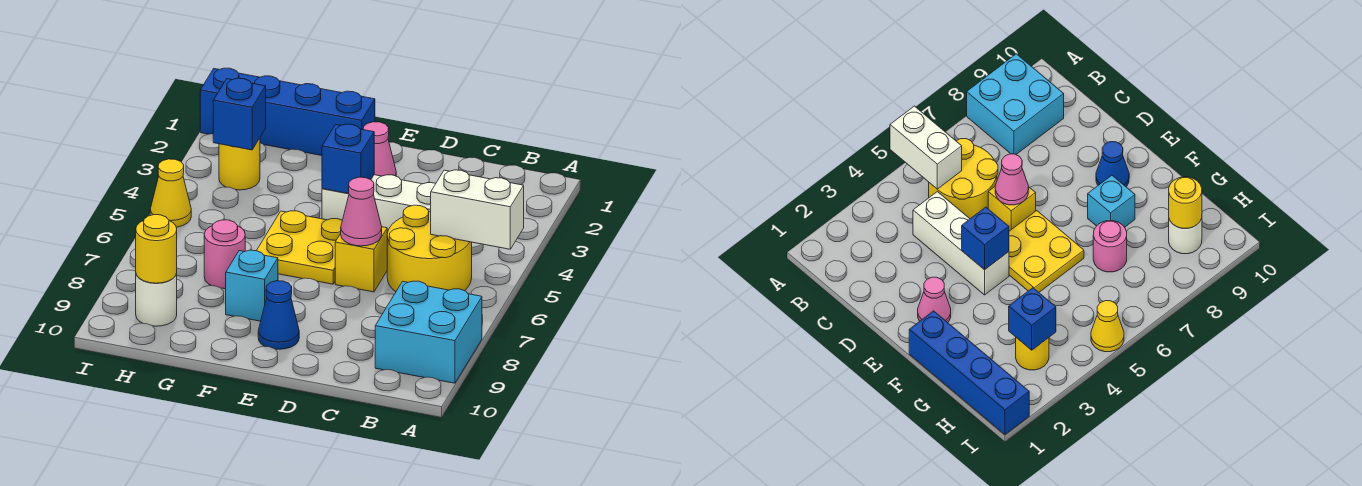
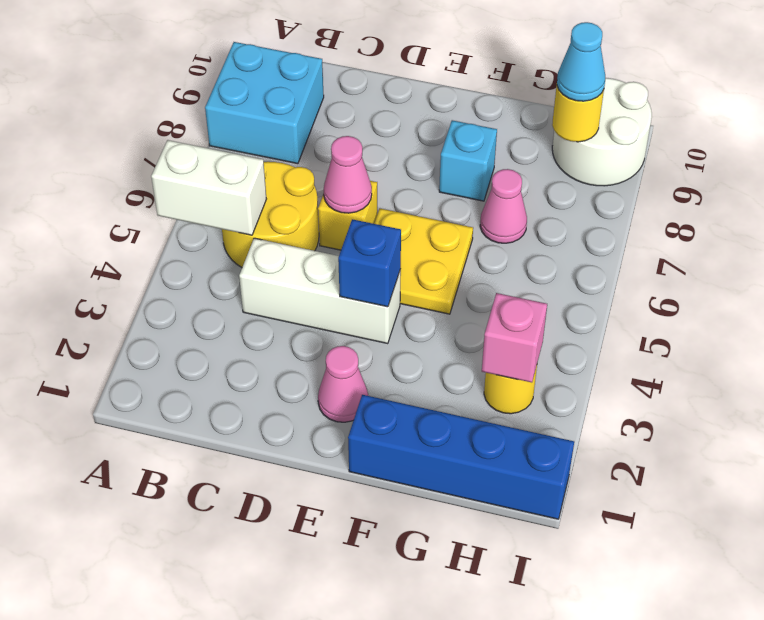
blue cone E9 level 1 -> none
pink round brick G7 level 1 -> pink cone G7 level 1
blue brick H3 level 2 -> pink brick H3 level 2
white round brick H9 level 1 -> white round brick H9:I10 level 1
none -> cyan cone H9 level 3
yellow cone I5 level 1 -> none

